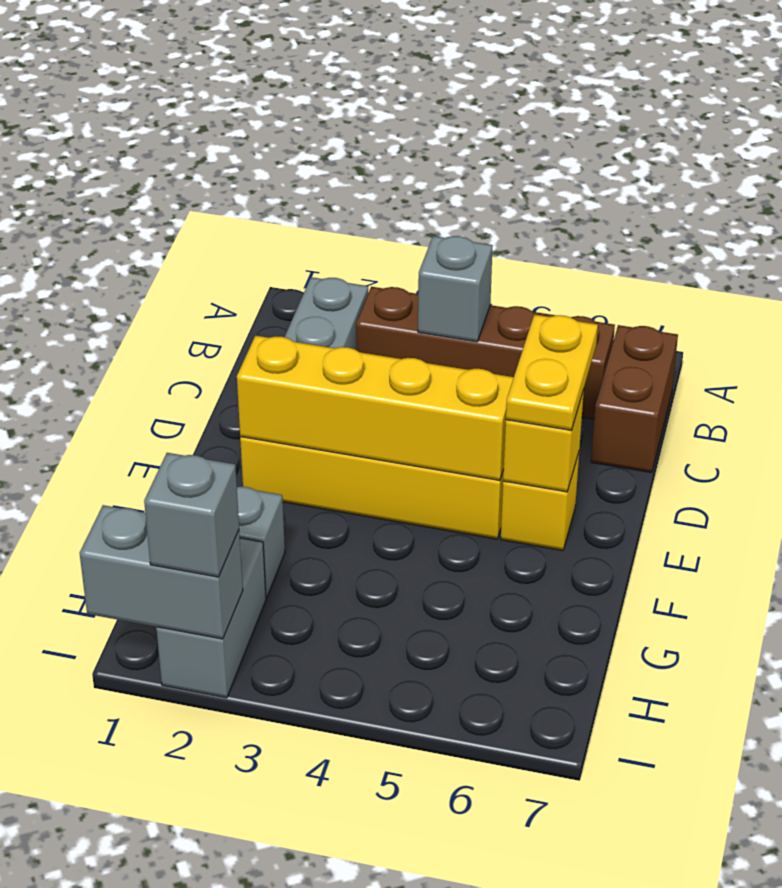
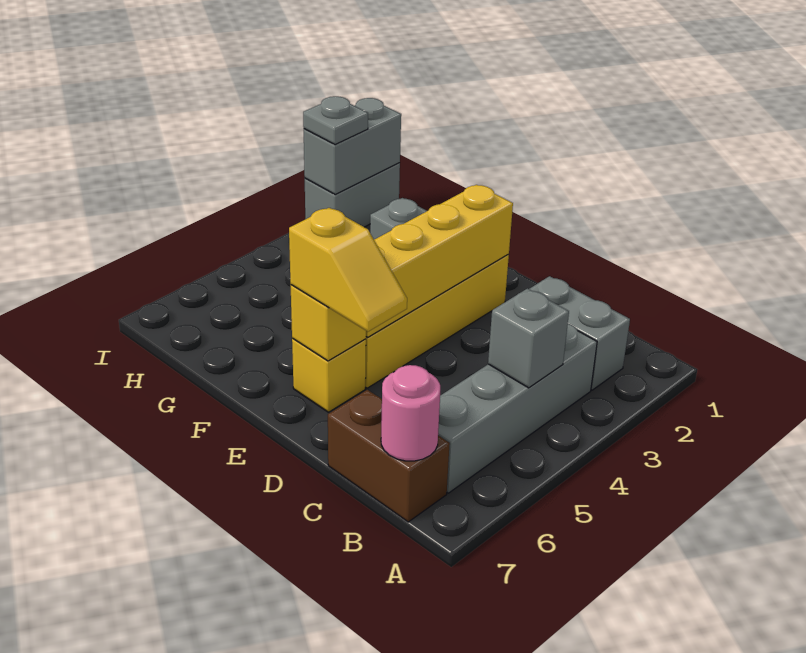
brown brick B3:B6 level 1 -> grey brick B3:B6 level 1
none -> pink round brick B7 level 2
yellow plate D6:E6 level 3 -> yellow slope D6:E6 level 3 top E
grey brick H2:I2 level 1 -> grey brick I1:I2 level 1
grey brick I2 level 3 -> grey plate I2 level 3

